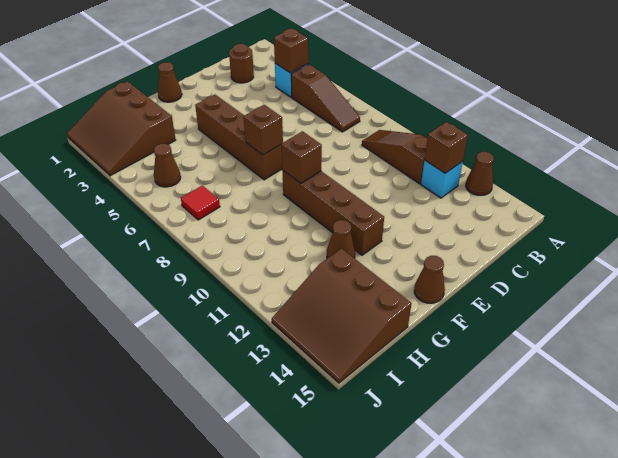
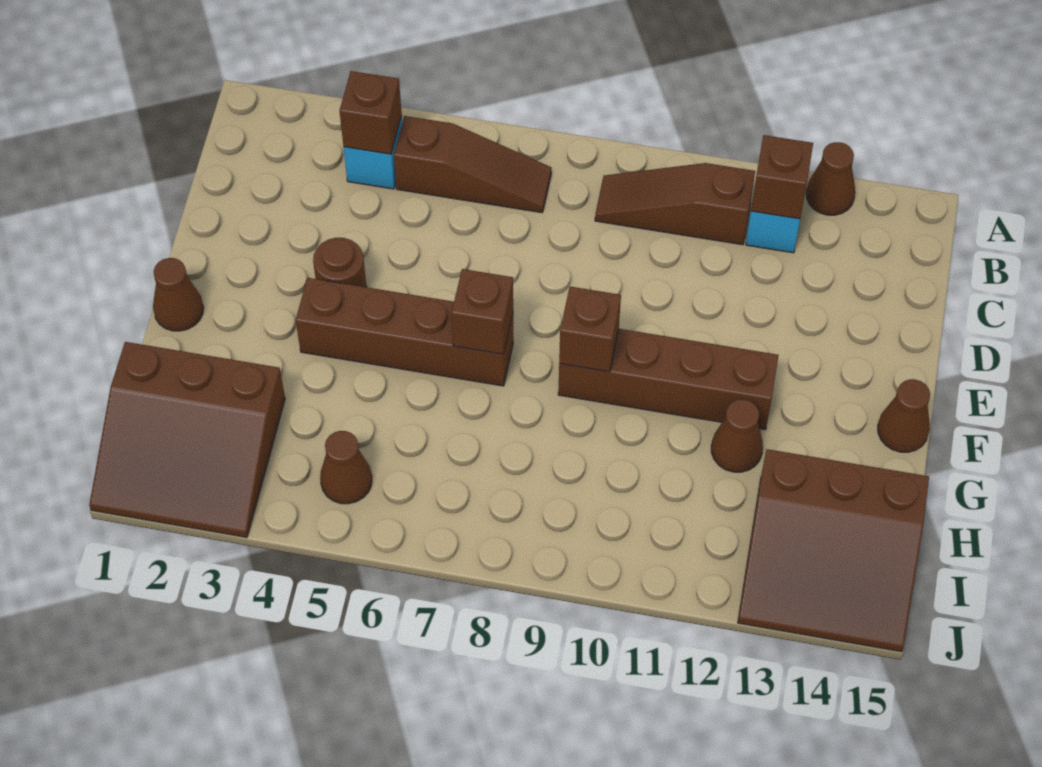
brown round brick C2 level 1 -> brown round brick E4 level 1
red tile I7 level 1 -> none

